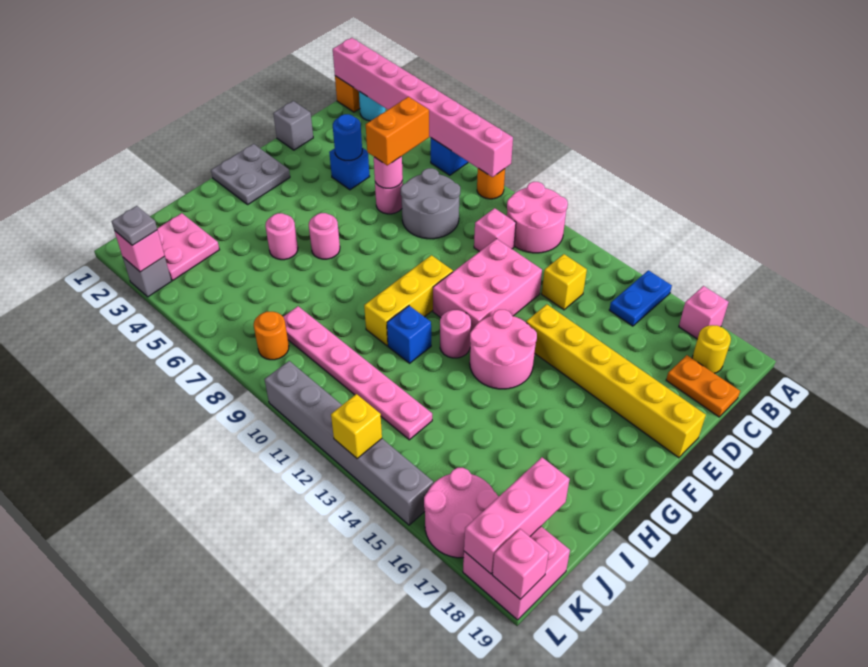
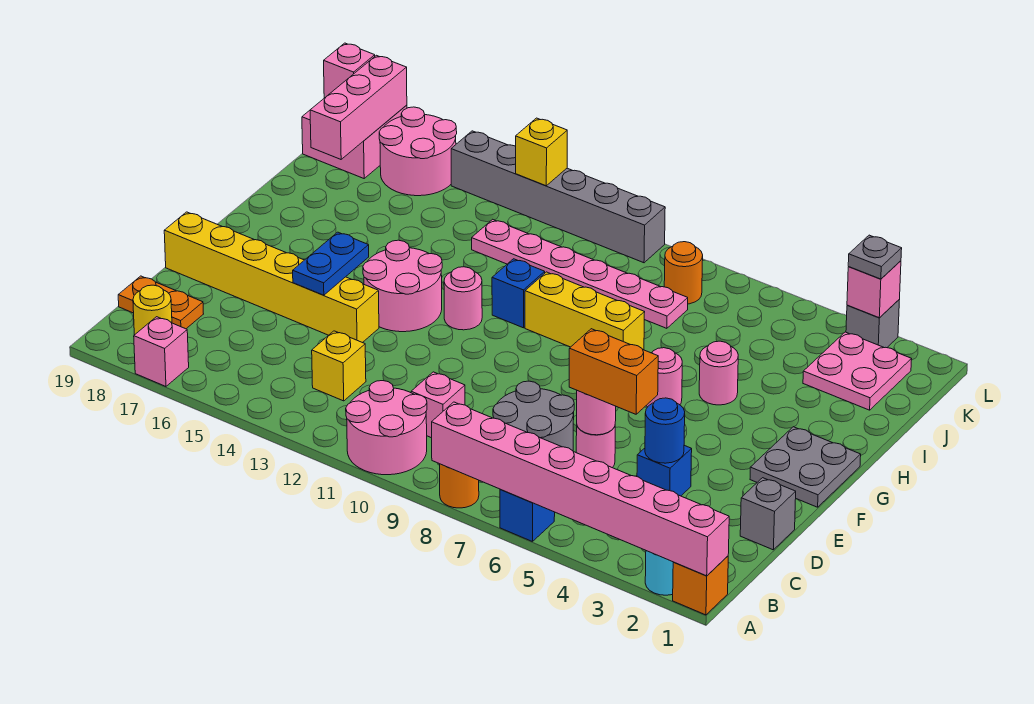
blue plate A15:B15 level 1 -> blue plate E15:F15 level 2
orange brick C6:D6 level 3 -> orange brick D5:D6 level 3
pink brick D11:F12 level 1 -> none
yellow brick F10:H10 level 1 -> yellow brick H8:H10 level 1

